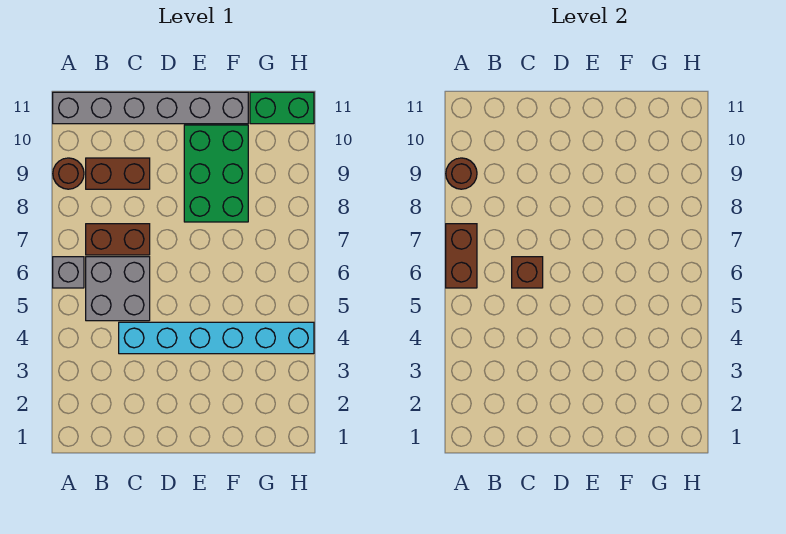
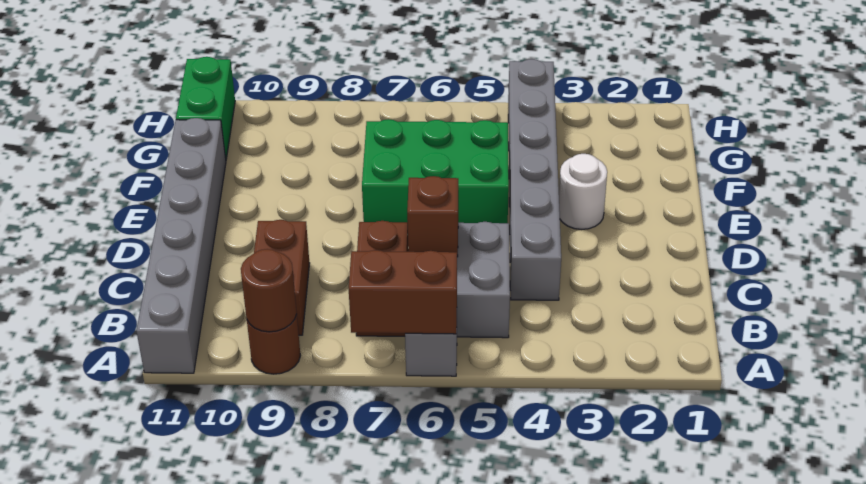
cyan brick C4:H4 level 1 -> grey brick C4:H4 level 1
none -> white round brick E3 level 1
green brick E8:F10 level 1 -> green brick E5:F7 level 1

